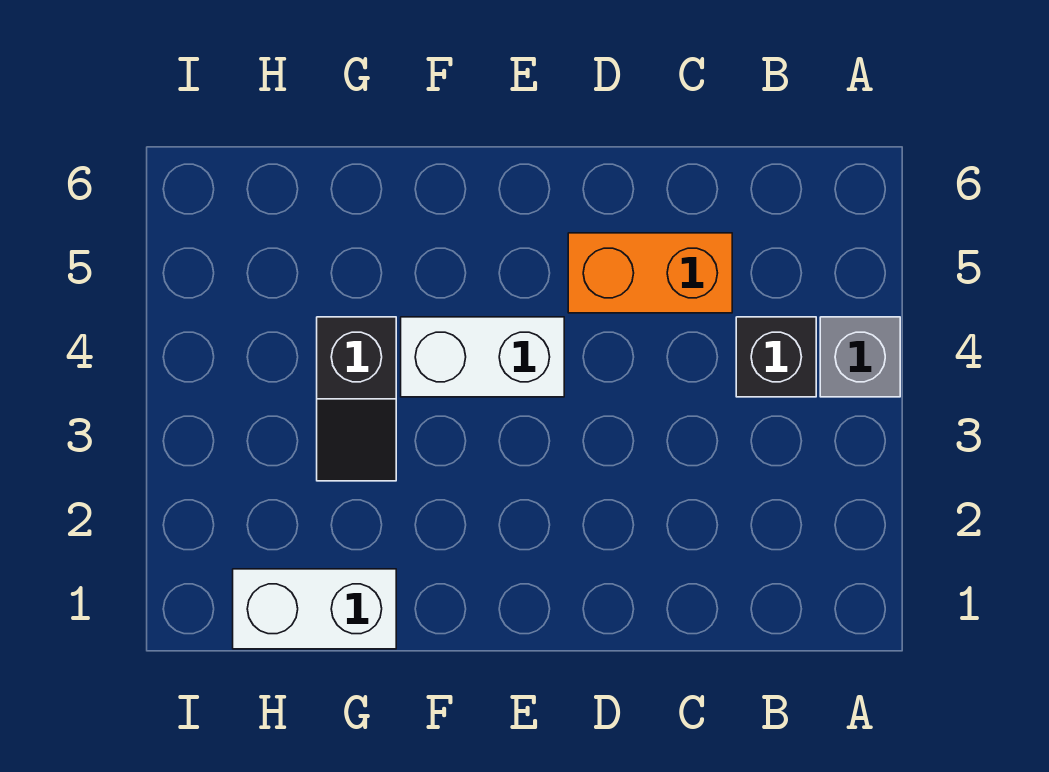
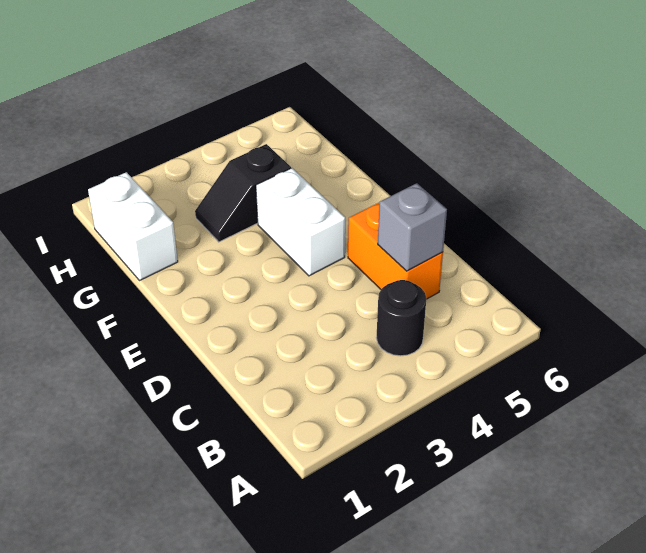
grey brick A4 level 1 -> grey brick C5 level 2
black brick B4 level 1 -> black round brick B4 level 1

